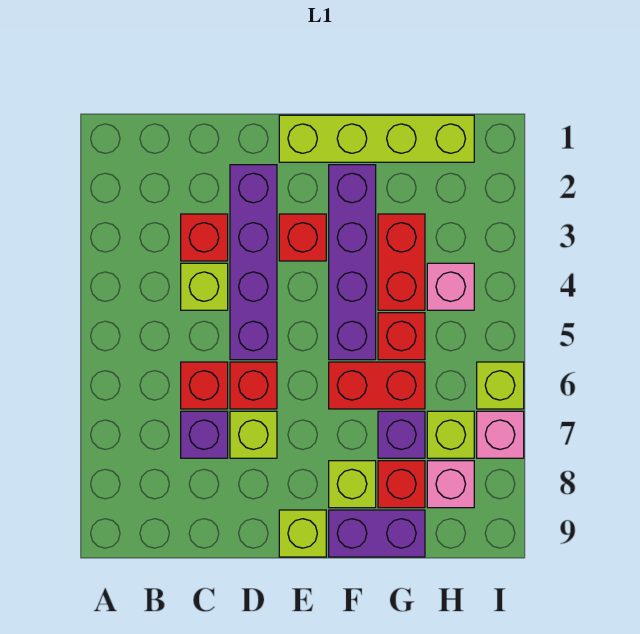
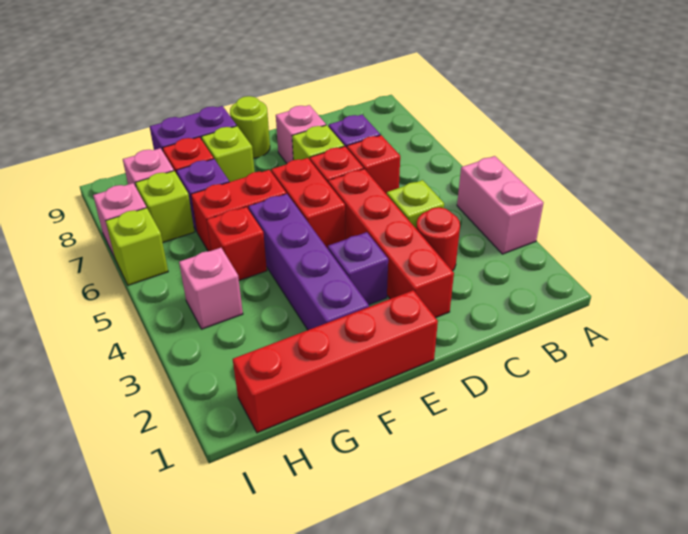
none -> pink brick A3:A4 level 1
red brick C3 level 1 -> red round brick C3 level 1
purple brick D2:D5 level 1 -> red brick D2:D5 level 1
none -> pink brick D8 level 1
lime brick E1:H1 level 1 -> red brick E1:H1 level 1
red brick E3 level 1 -> purple brick E3 level 1
lime brick E9 level 1 -> lime round brick E9 level 1
red brick G3:G4 level 1 -> red brick E5:E6 level 1

